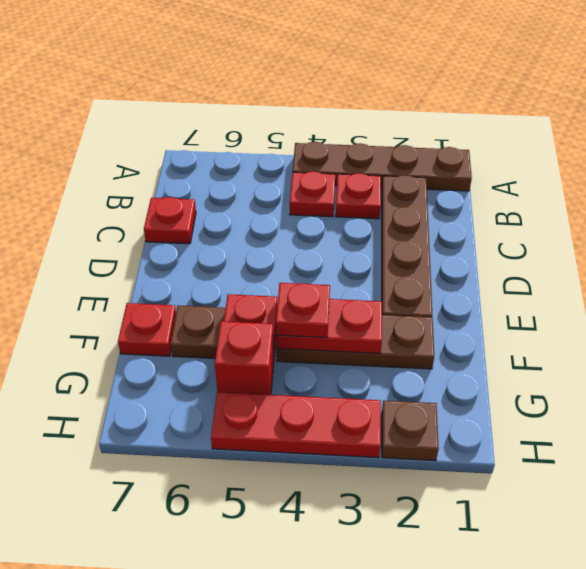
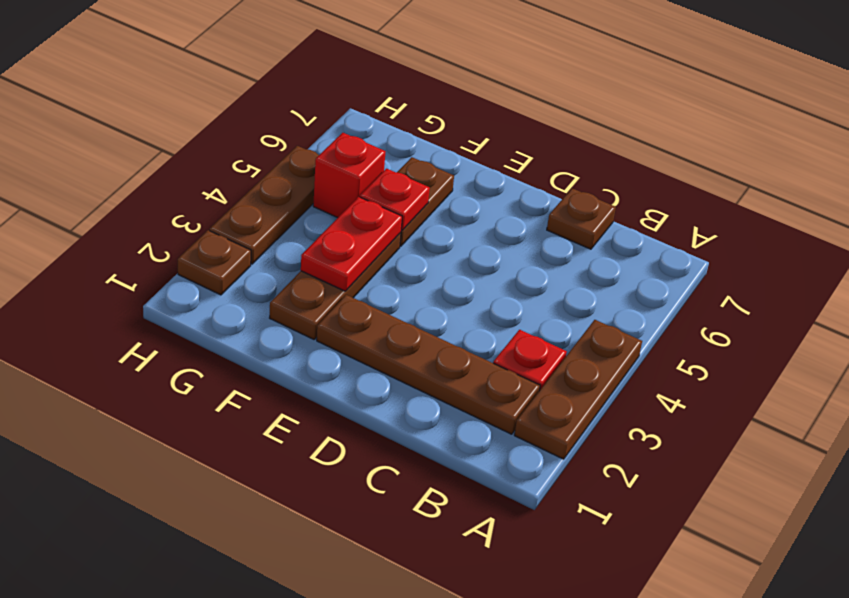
brown plate A1:A4 level 1 -> brown plate A2:A4 level 1
red plate B4 level 1 -> none
red plate C7 level 1 -> brown plate C7 level 1
red plate F4 level 3 -> none
red plate F7 level 1 -> none
red plate H3:H5 level 1 -> brown plate H3:H5 level 1

